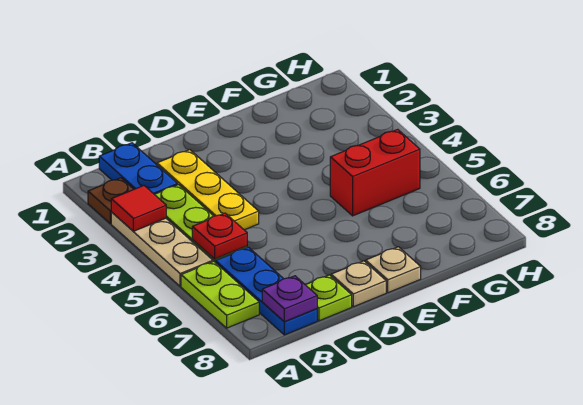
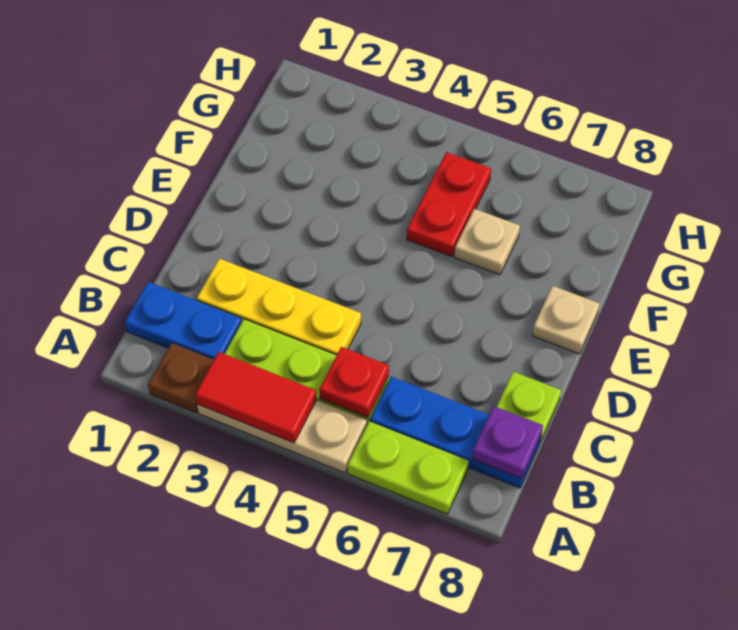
red tile A3 level 2 -> red tile A3:A4 level 2
tan plate D8 level 1 -> tan plate F6 level 1
red brick F5:G5 level 1 -> red plate F5:G5 level 1

